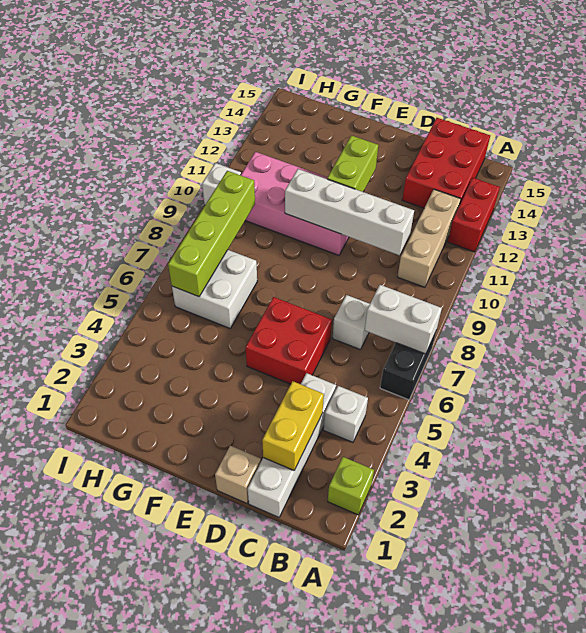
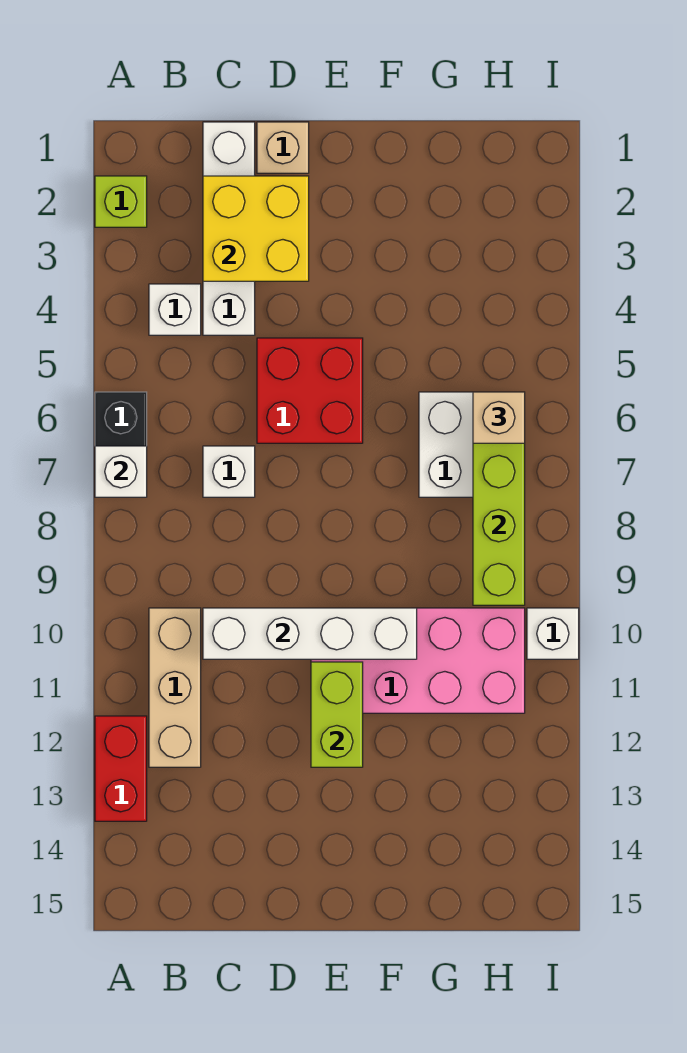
white brick A7:B7 level 2 -> white brick A7 level 2
red brick B13:C15 level 1 -> none
yellow brick C2:C3 level 2 -> yellow brick C2:D3 level 2
none -> tan brick H6 level 3

